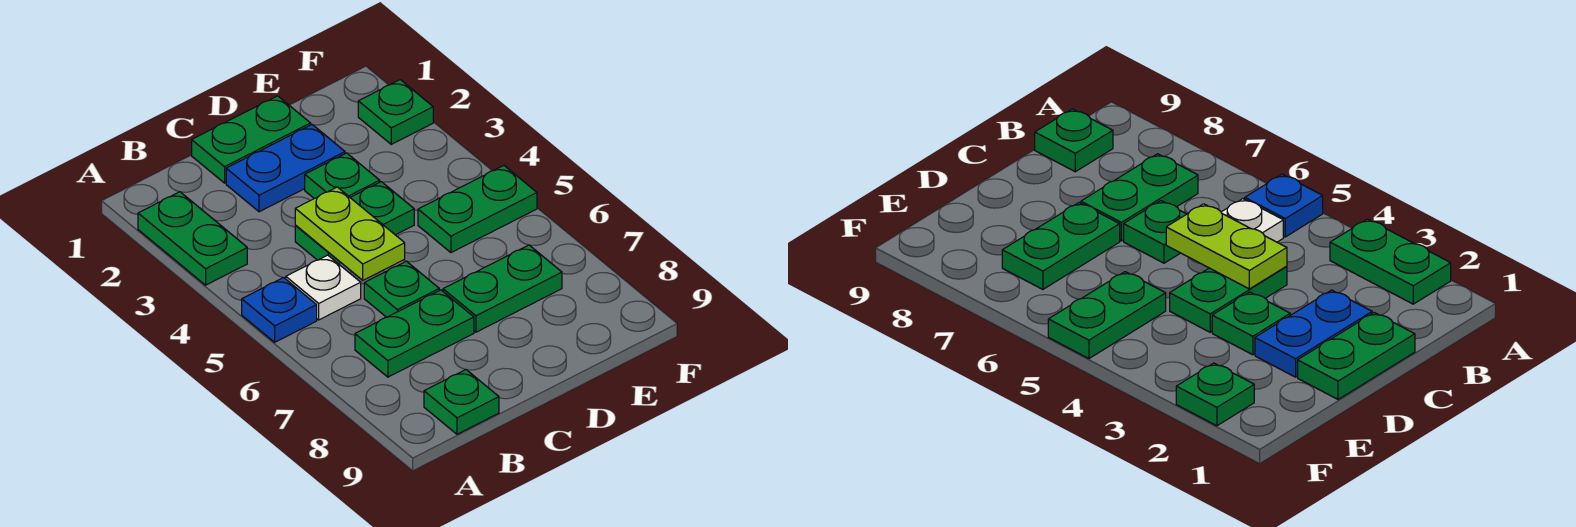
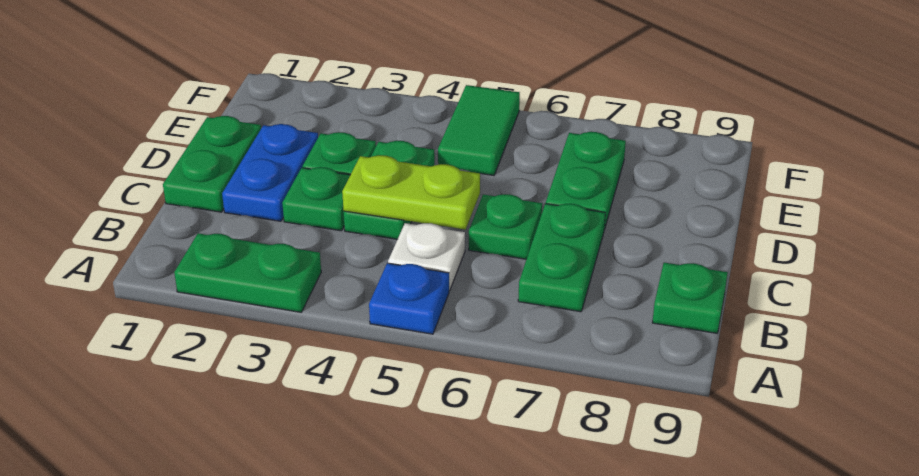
green plate E5:F5 level 1 -> green tile E5:F5 level 1
green plate F2 level 1 -> green plate C3 level 1

